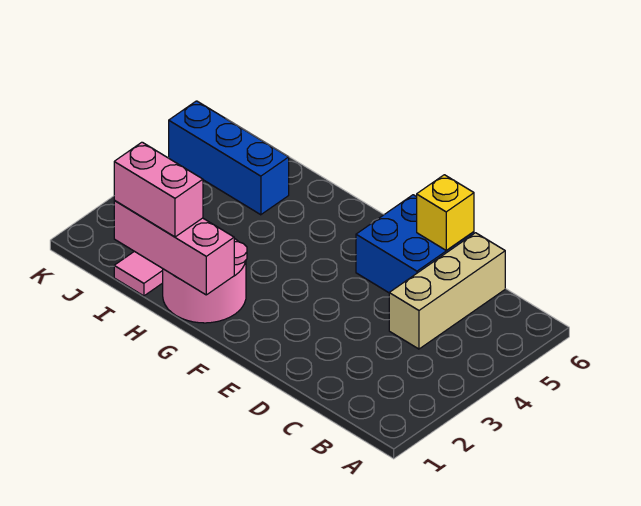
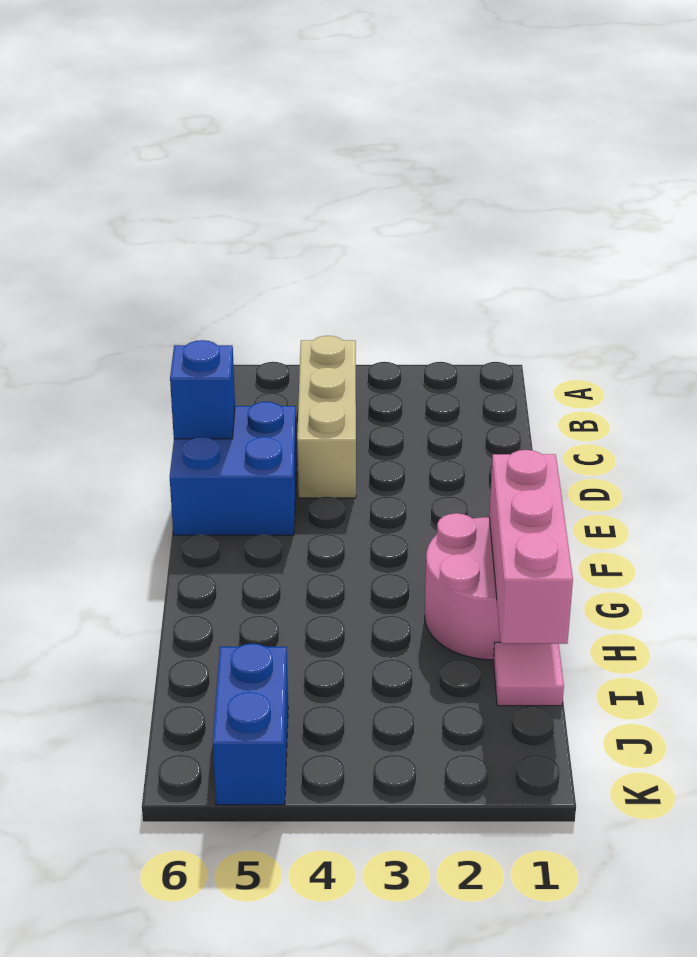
tan brick C4:C6 level 1 -> tan brick B4:D4 level 1
yellow brick D6 level 2 -> blue brick D6 level 2
pink brick H1:I1 level 3 -> none
blue brick I5:K5 level 1 -> blue brick J5:K5 level 1

